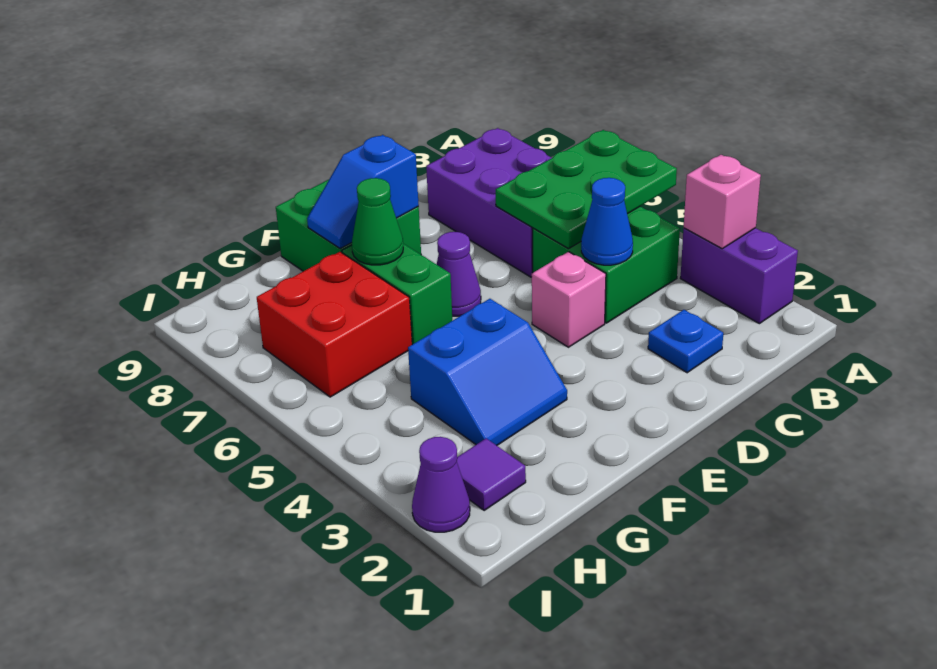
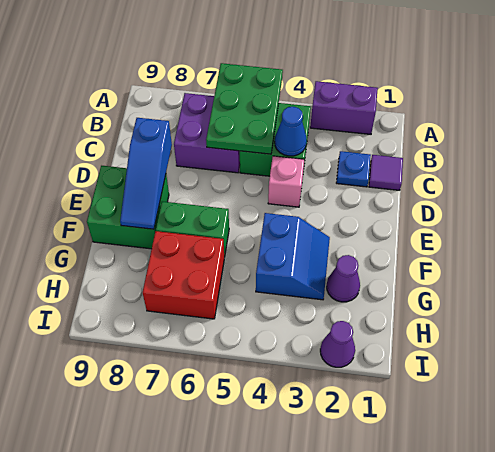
pink brick A3 level 2 -> none
purple brick B6:C8 level 1 -> purple brick B6:C7 level 1
purple cone E6 level 1 -> purple cone G2 level 1
blue slope E8:F8 level 2 top E -> blue slope D8:F8 level 2 top D
green cone F7 level 2 -> none
purple tile H2 level 1 -> purple tile C1 level 1

